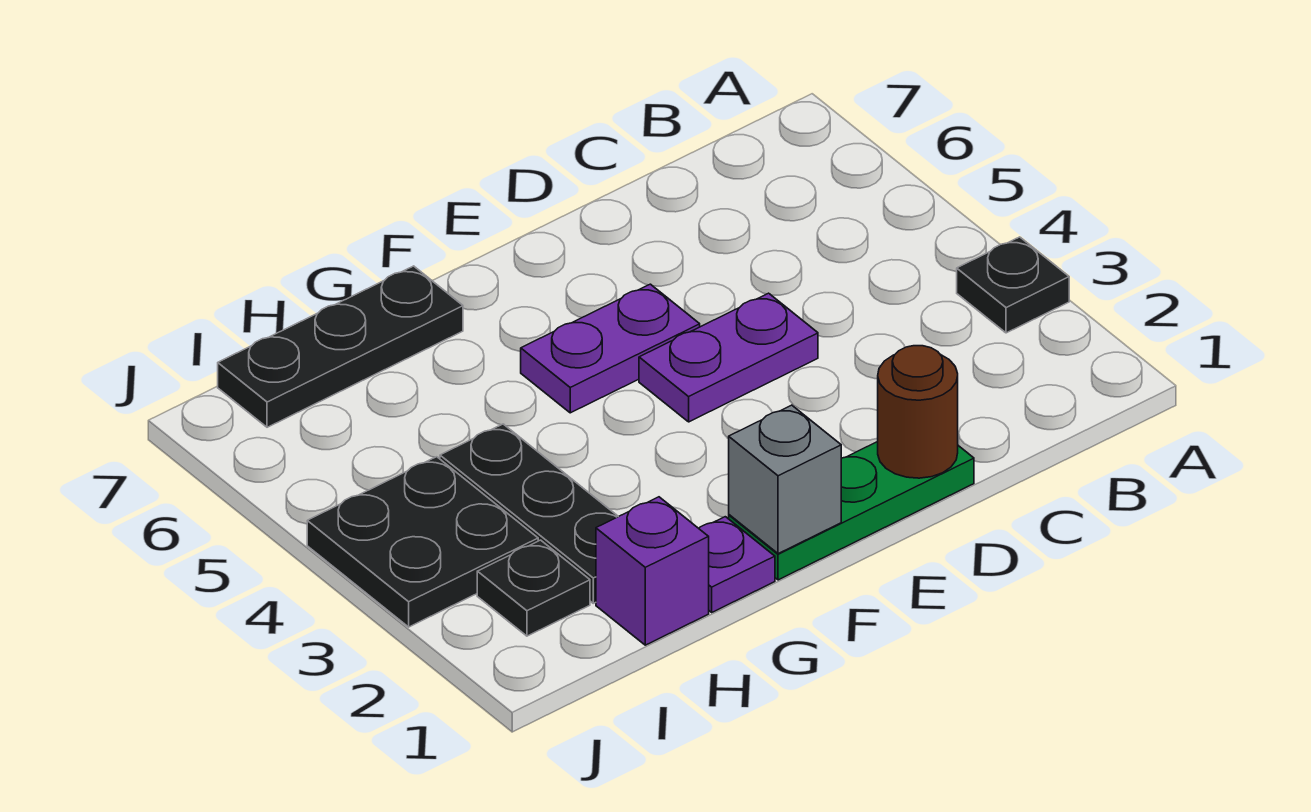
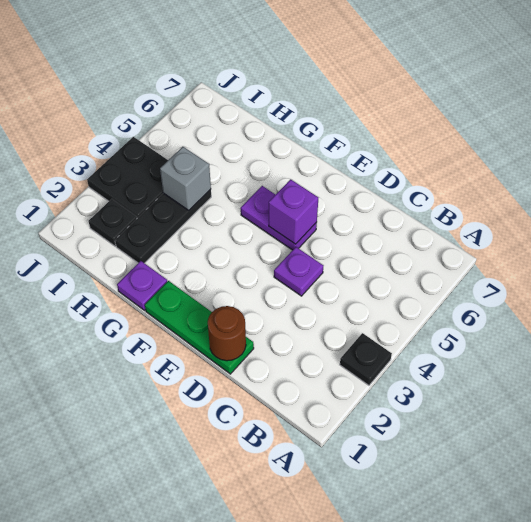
purple plate D4:E4 level 1 -> purple plate D4 level 1
grey brick F1 level 2 -> grey brick H4 level 2
black plate G7:I7 level 1 -> none
purple brick H1 level 1 -> purple brick E5 level 2

